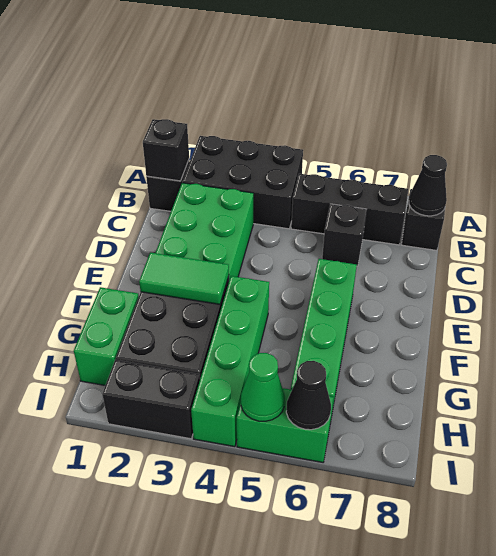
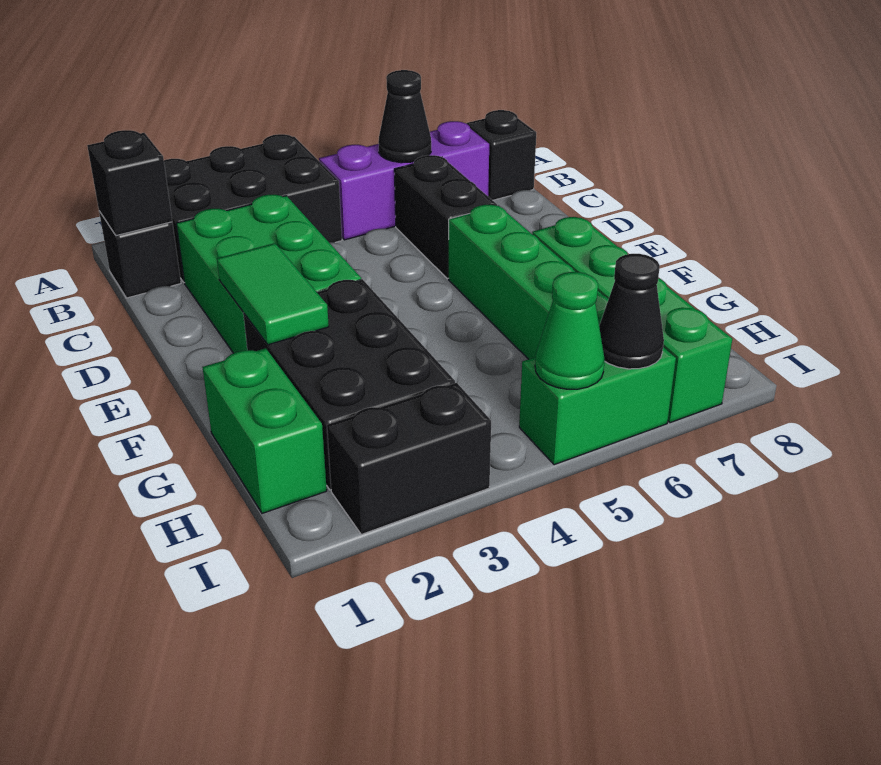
black brick B5:B7 level 1 -> purple brick B5:B7 level 1
black cone B8 level 2 -> black cone B6 level 2
black brick C6 level 1 -> black brick C6:D6 level 1
green tile F2:F3 level 2 -> green tile E2:F2 level 2
green brick F4:I4 level 1 -> green brick F7:I7 level 1

